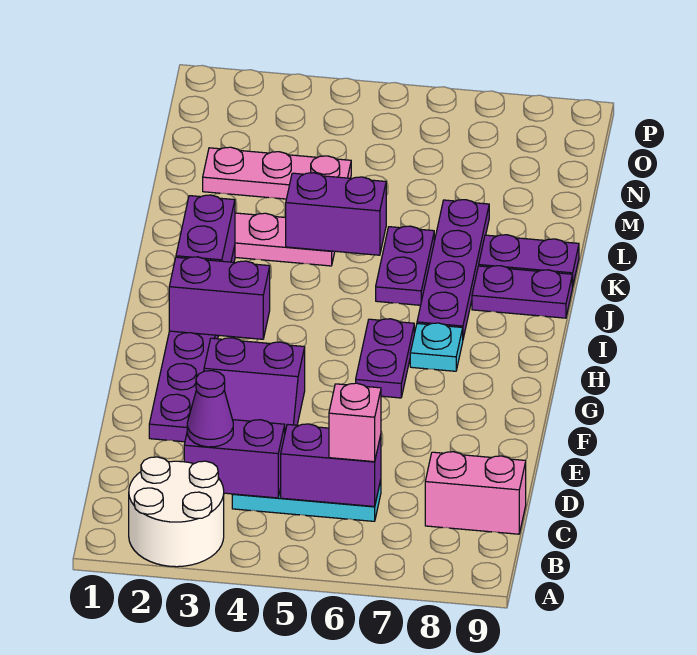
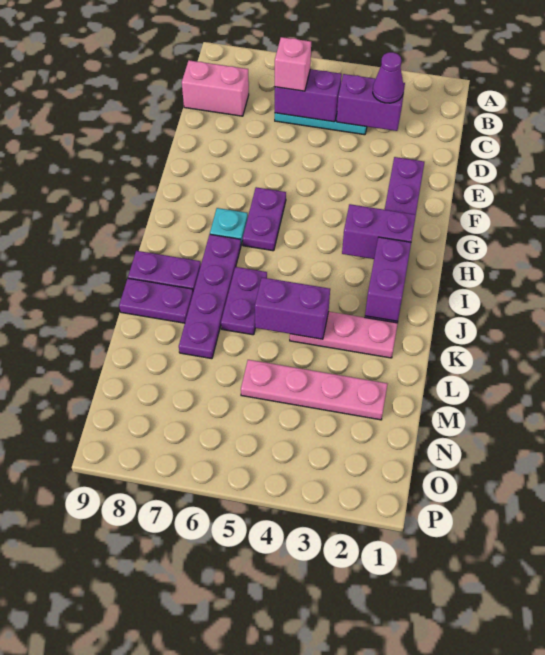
white round brick A2:B3 level 1 -> none
purple slope E3:F4 level 1 top F -> none
pink plate M2:M4 level 1 -> pink plate M2:M5 level 1

